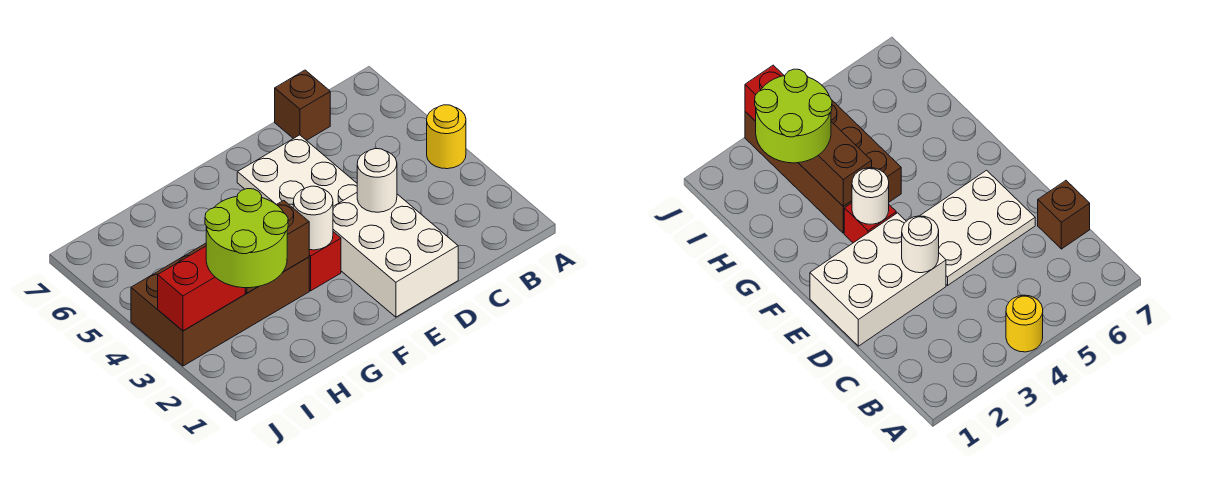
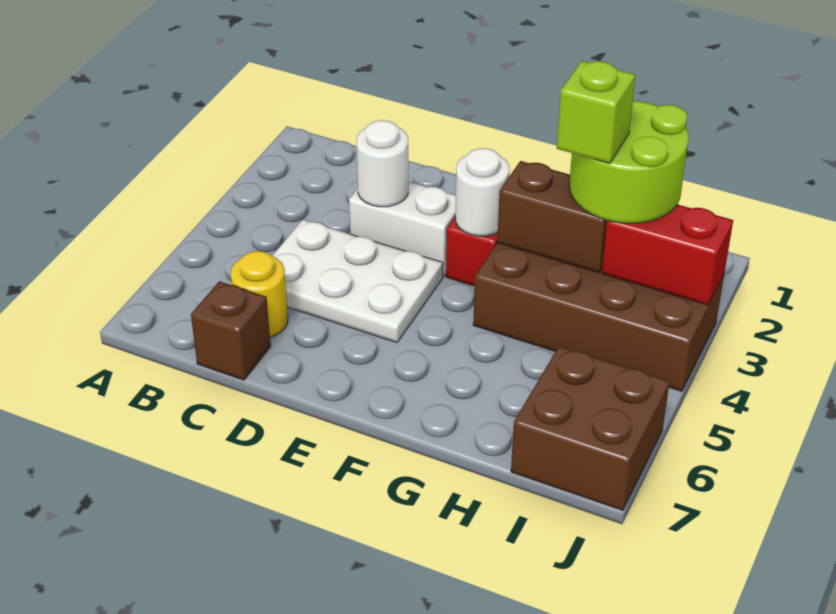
yellow round brick A4 level 1 -> yellow round brick C6 level 1
white brick D1:E3 level 1 -> white brick D3:E3 level 1
white plate D4:E6 level 1 -> white plate C4:E5 level 1
none -> lime brick H3 level 4
none -> brown brick I6:J7 level 1

